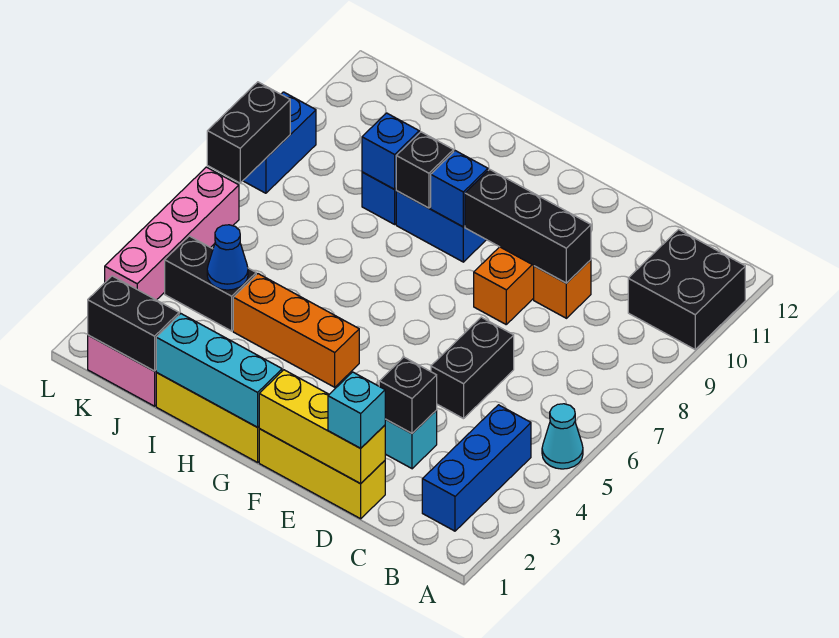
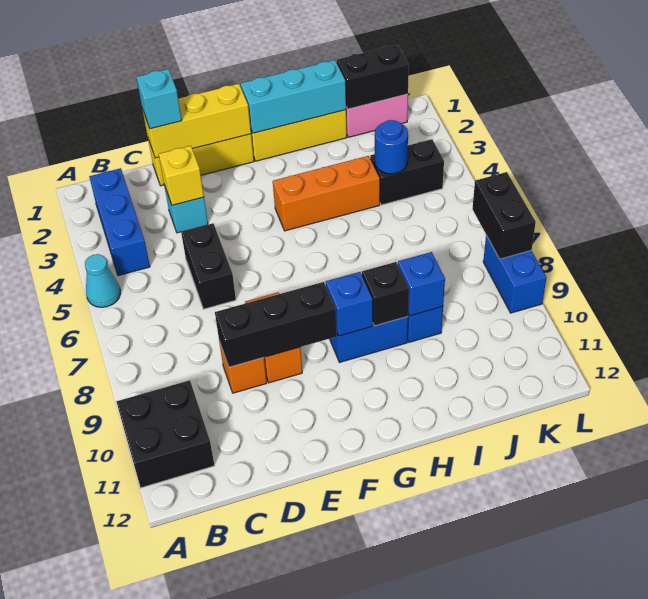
black brick D3 level 2 -> yellow brick D3 level 2
blue cone J4 level 2 -> blue round brick J4 level 2
pink brick L3:L6 level 1 -> none

